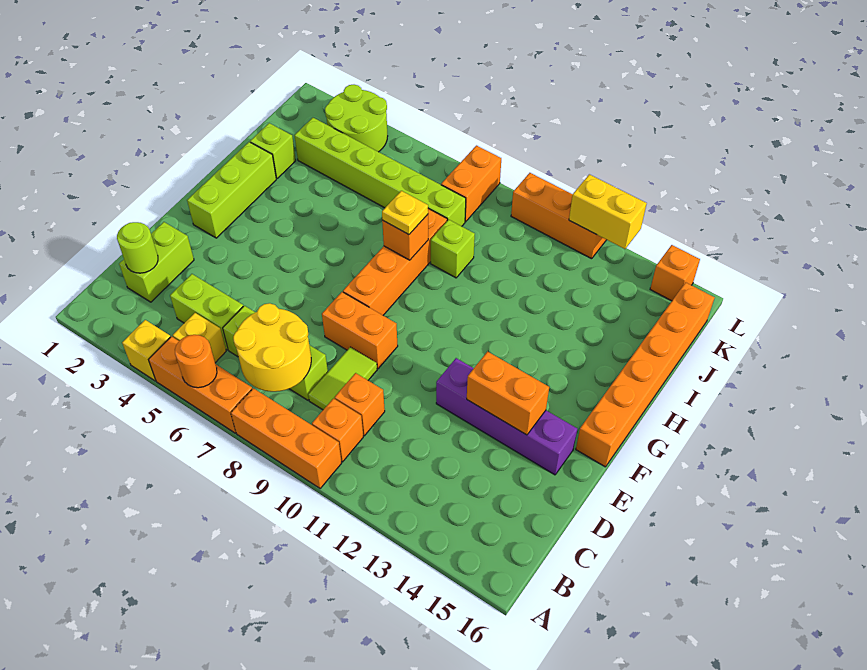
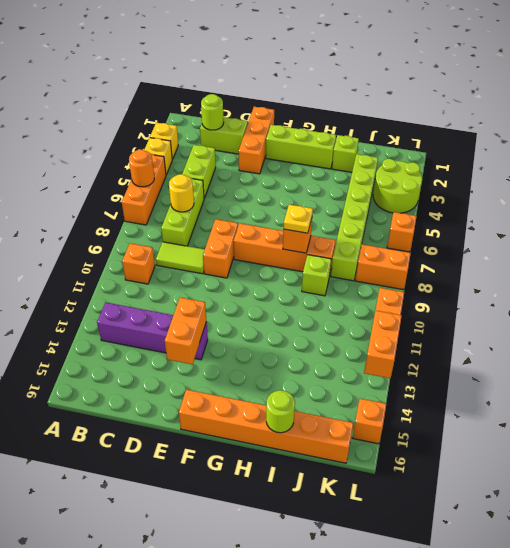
orange brick A8:A10 level 1 -> orange brick E1:E3 level 1
yellow brick B5 level 1 -> yellow brick A3 level 1
yellow round brick B7:C8 level 2 -> yellow round brick C7 level 2
orange brick C10 level 1 -> orange brick L6 level 1
purple brick E12:E15 level 1 -> purple brick B13:E13 level 1
none -> lime round brick I16 level 2
yellow brick L12:L13 level 2 -> orange brick L12:L13 level 2

